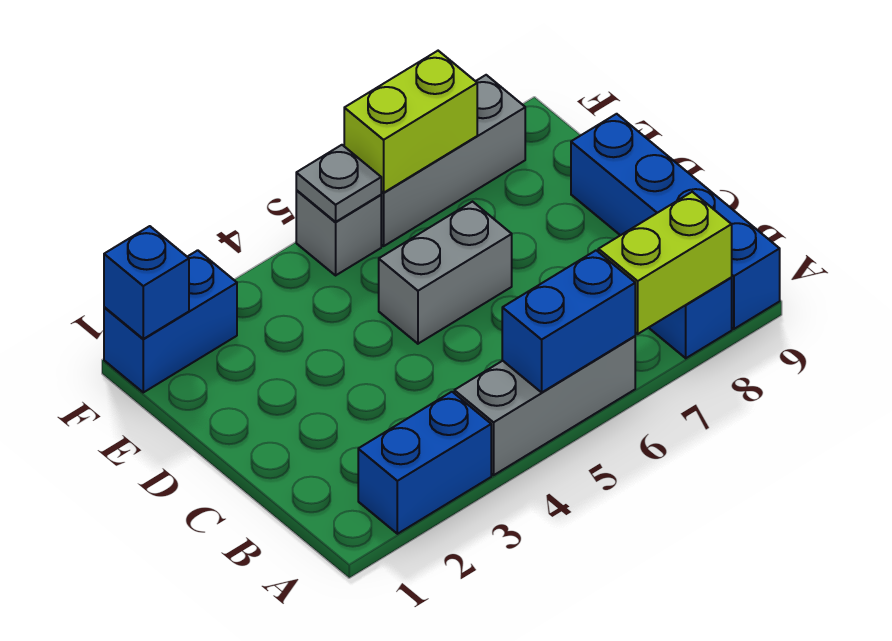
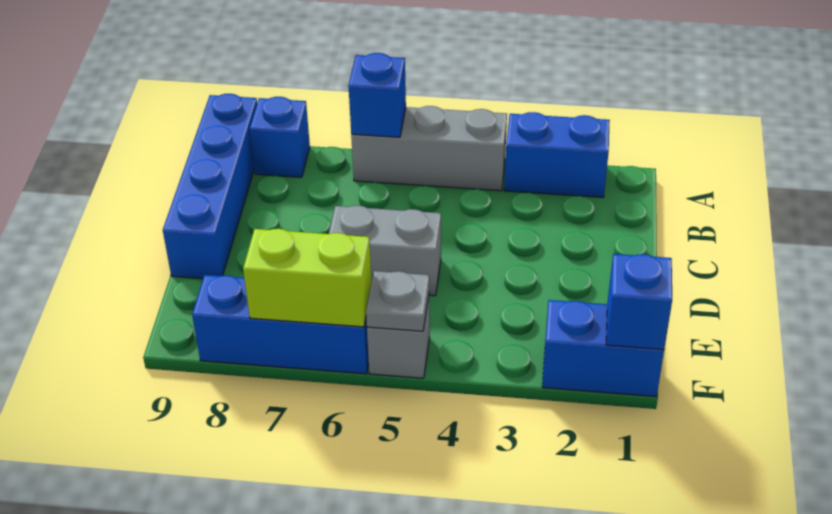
blue brick A5:A6 level 2 -> blue brick A6 level 2
lime brick A7:A8 level 2 -> none
grey brick F6:F8 level 1 -> blue brick F6:F8 level 1

